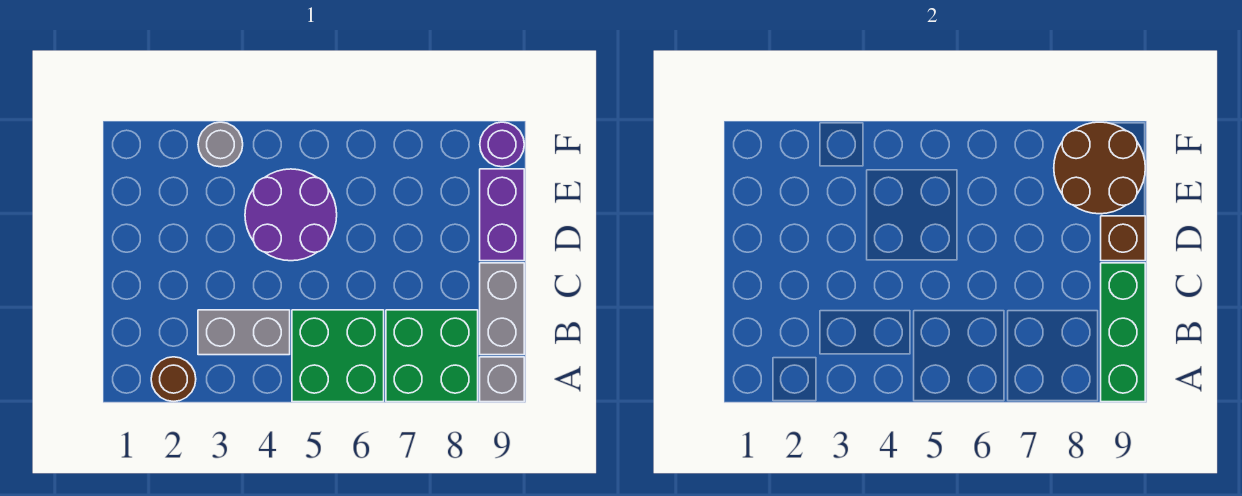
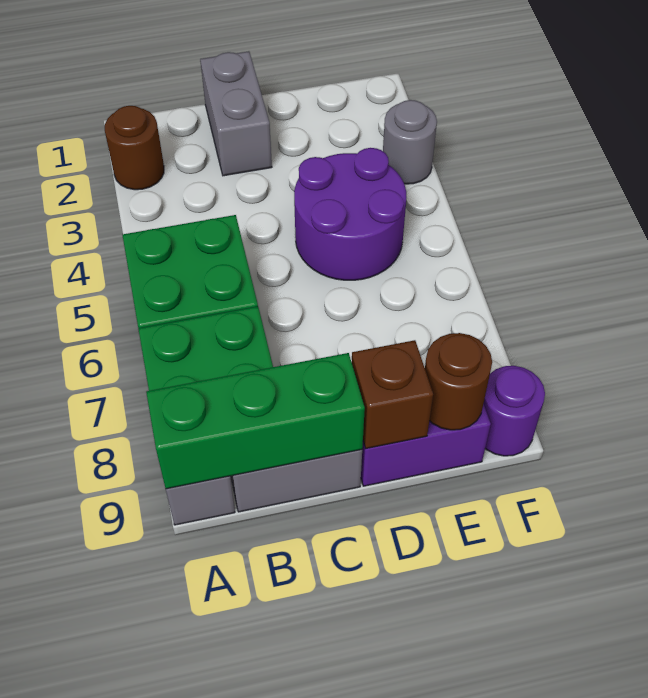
grey brick B3:B4 level 1 -> grey brick C1:C2 level 1
brown round brick E8:F9 level 2 -> brown round brick E9 level 2

